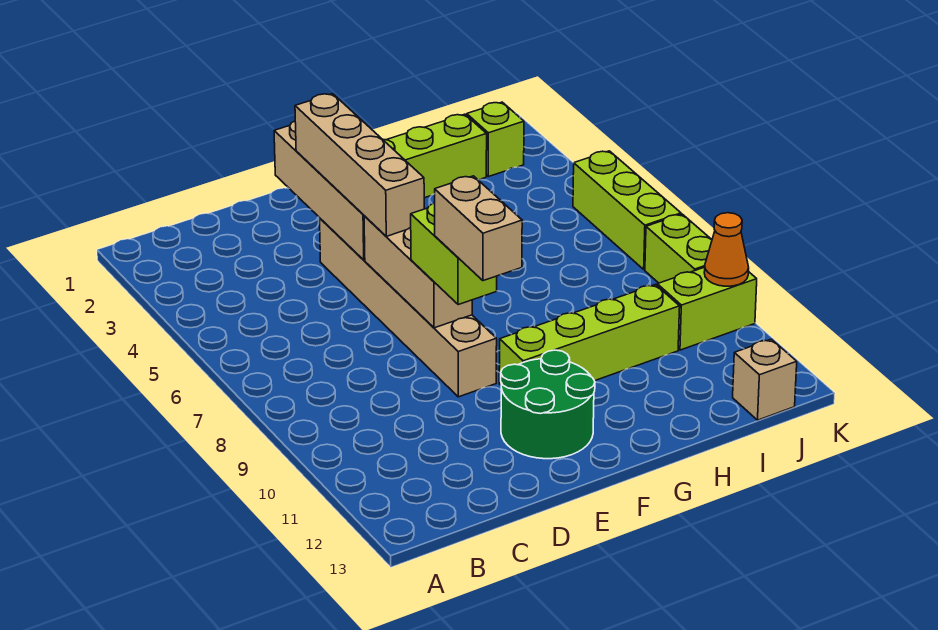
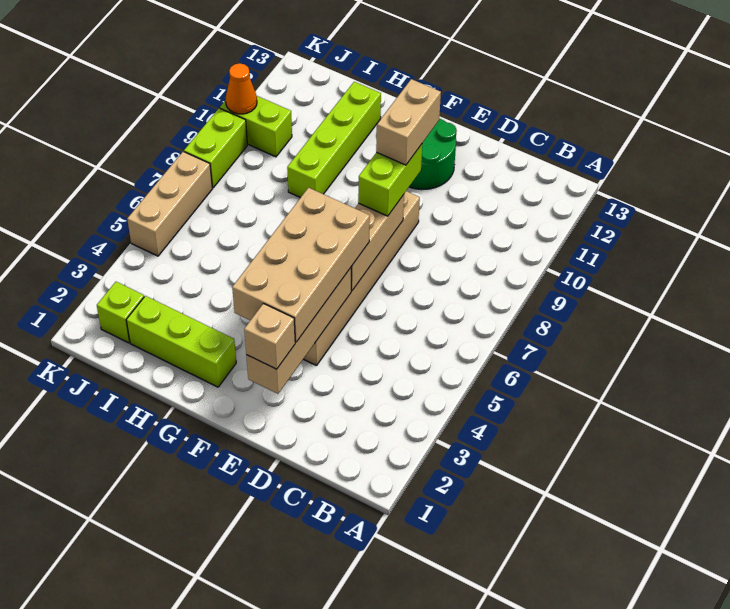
tan brick E3:E6 level 3 -> tan brick E3:F6 level 3
lime brick F10:I10 level 1 -> lime brick H9:H12 level 1
tan brick J13 level 1 -> tan brick E2 level 3
lime brick K5:K7 level 1 -> tan brick K5:K7 level 1

